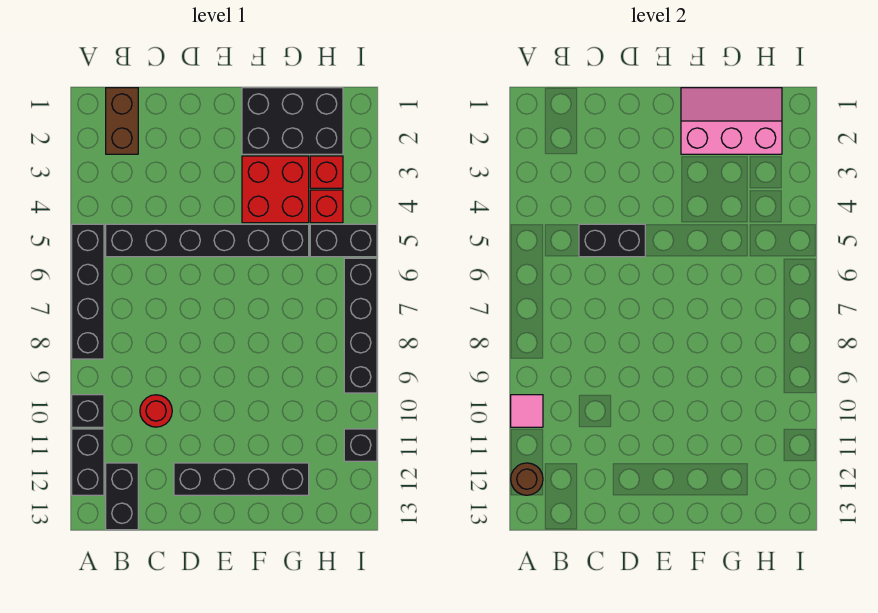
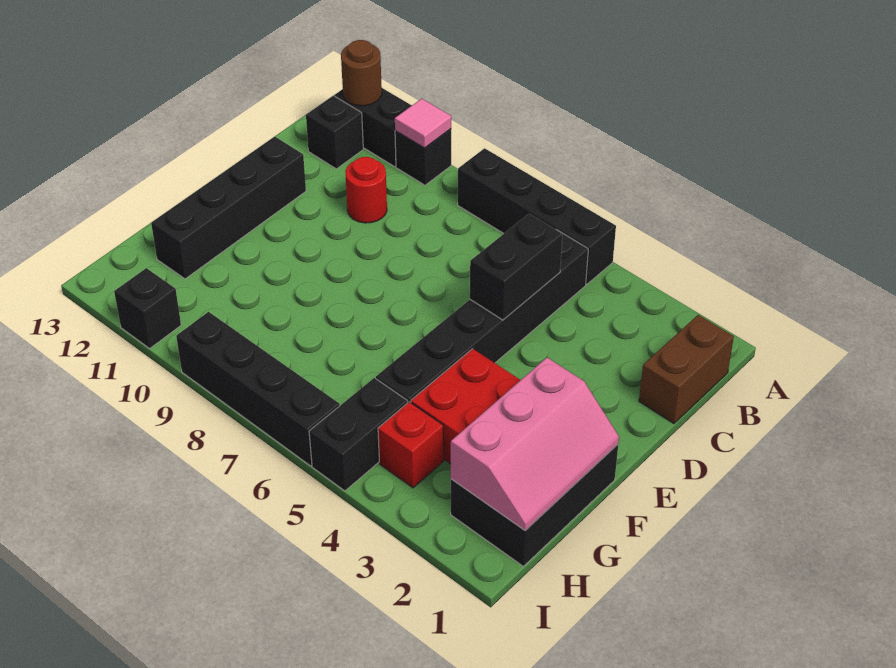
brown brick B1:B2 level 1 -> brown brick B1:C1 level 1
black brick B12:B13 level 1 -> black brick B12 level 1
red brick H3 level 1 -> none

